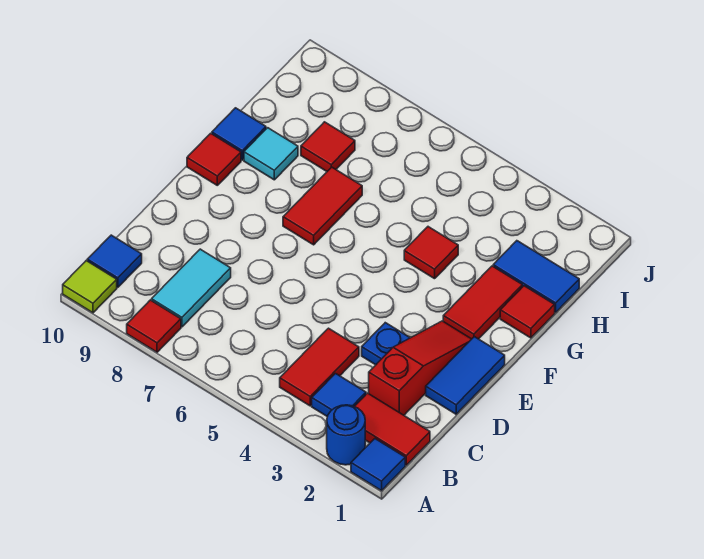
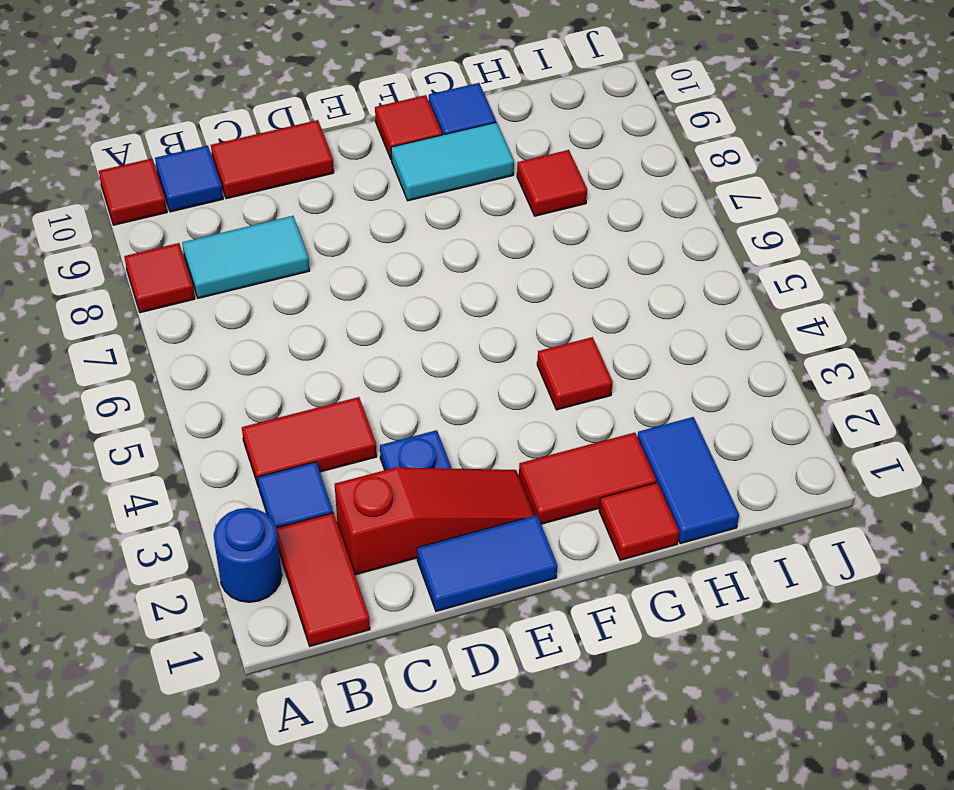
blue tile A1 level 1 -> none
lime tile A10 level 1 -> red tile A10 level 1
red tile F7:G7 level 1 -> red tile C10:D10 level 1
cyan tile G9 level 1 -> cyan tile F9:G9 level 1

